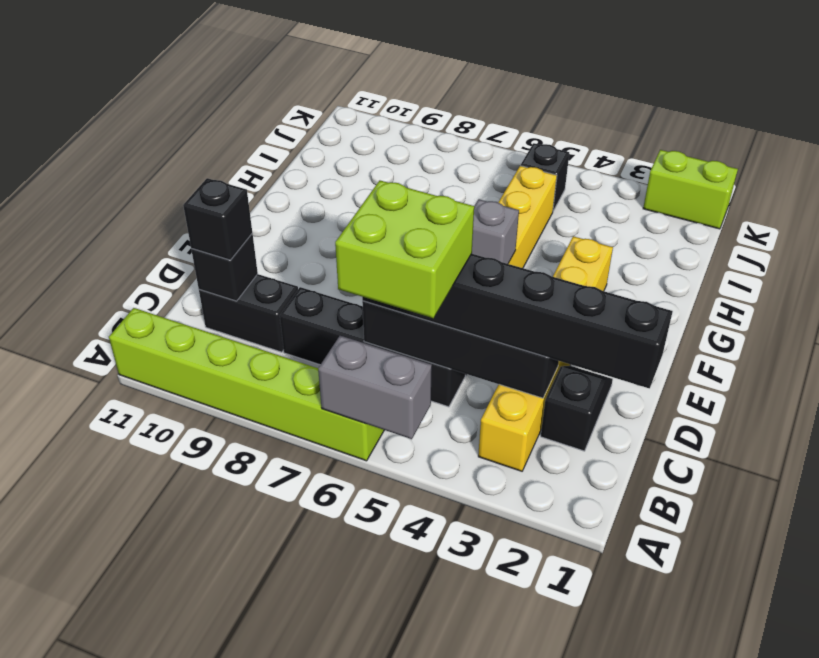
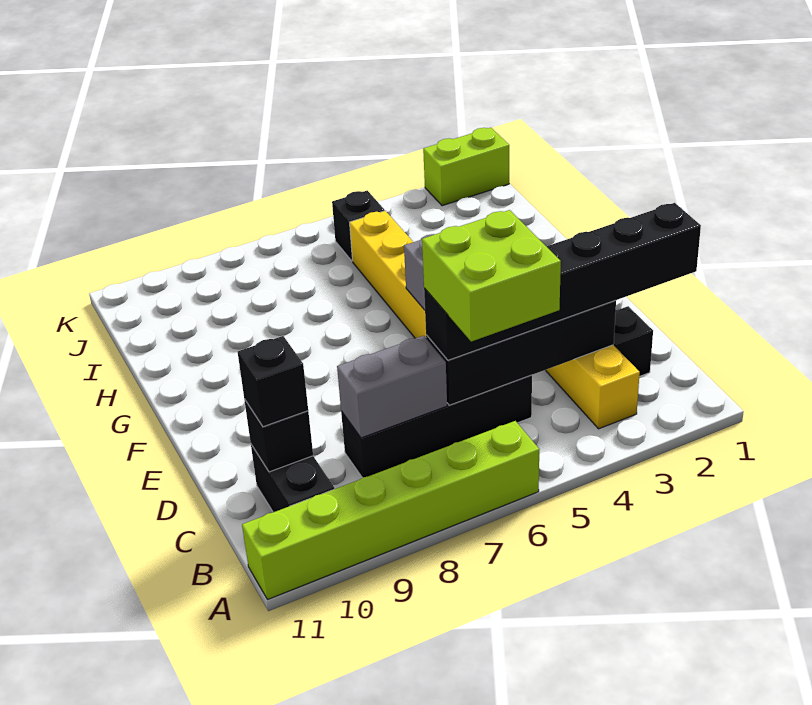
grey brick A5:A6 level 2 -> grey brick C7:C8 level 2
black brick C9:C10 level 1 -> black brick B10:C10 level 1

